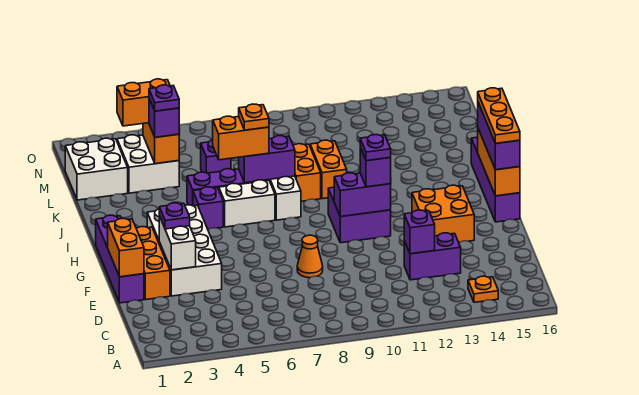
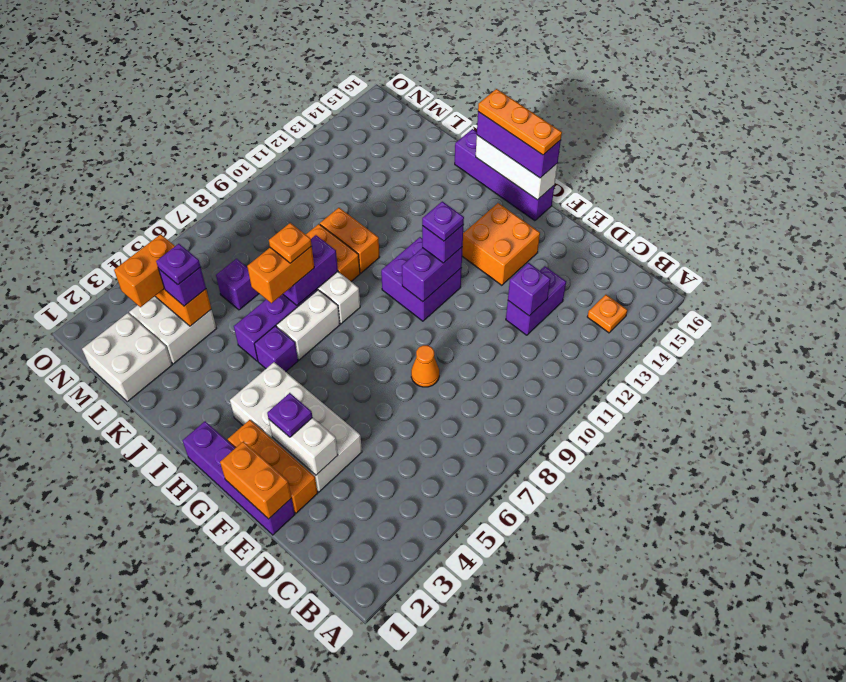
orange brick G16:I16 level 2 -> white brick G16:I16 level 2

